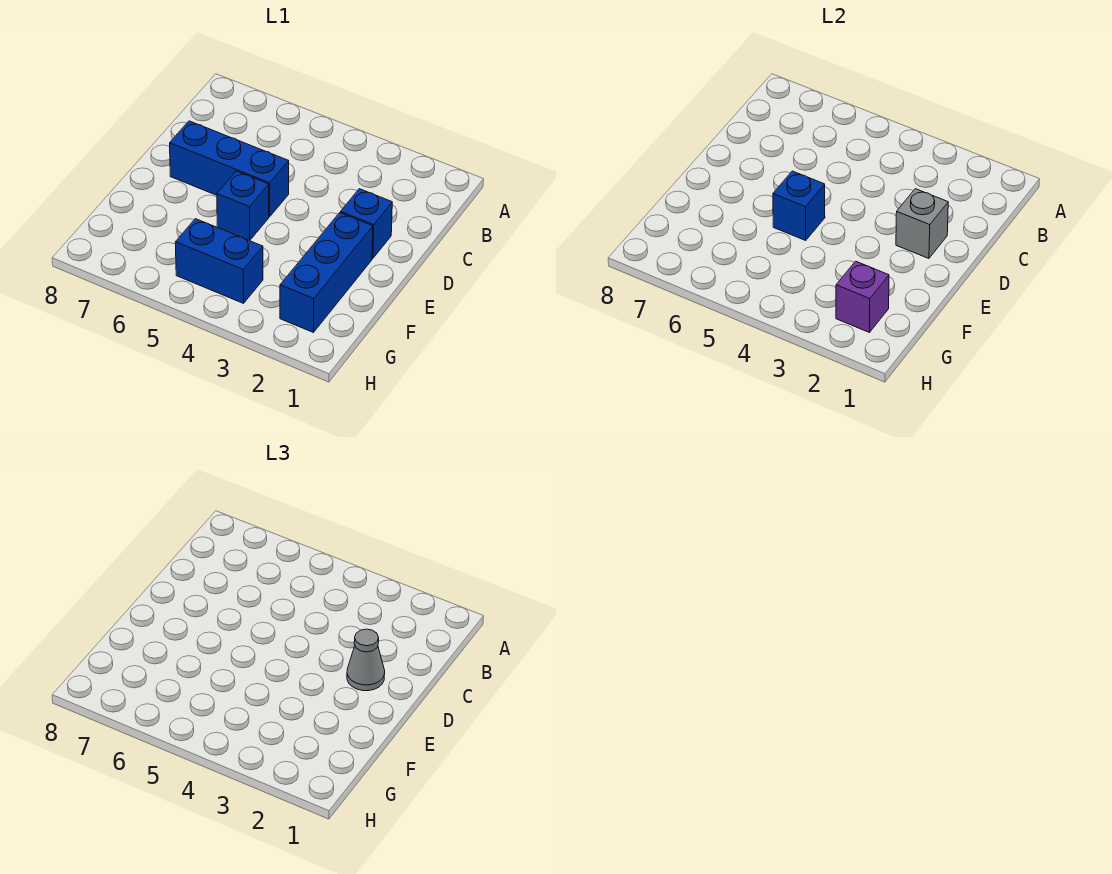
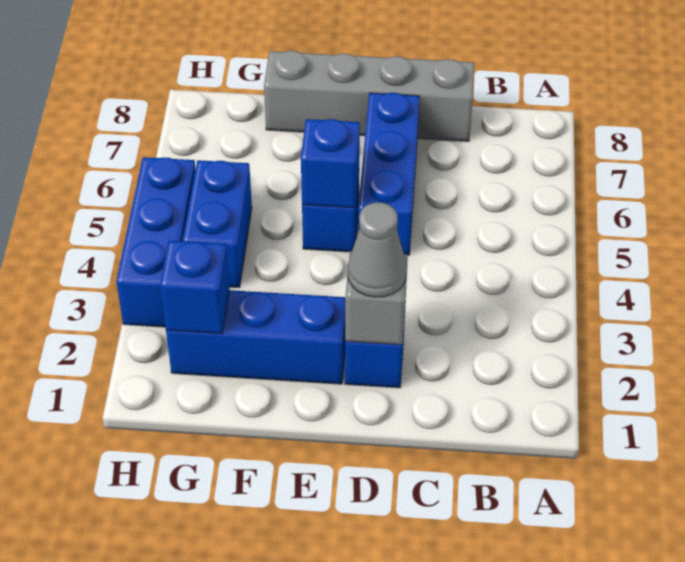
none -> grey brick C8:F8 level 1
purple brick G2 level 2 -> blue brick G2 level 2
none -> blue brick H3:H5 level 1

